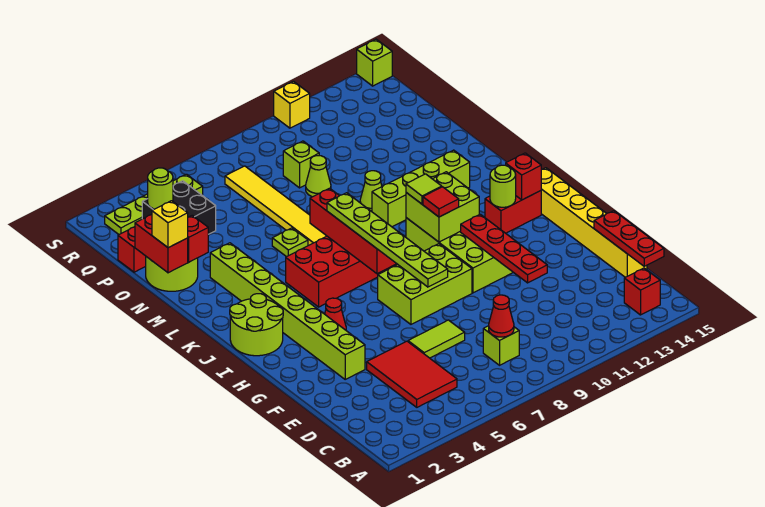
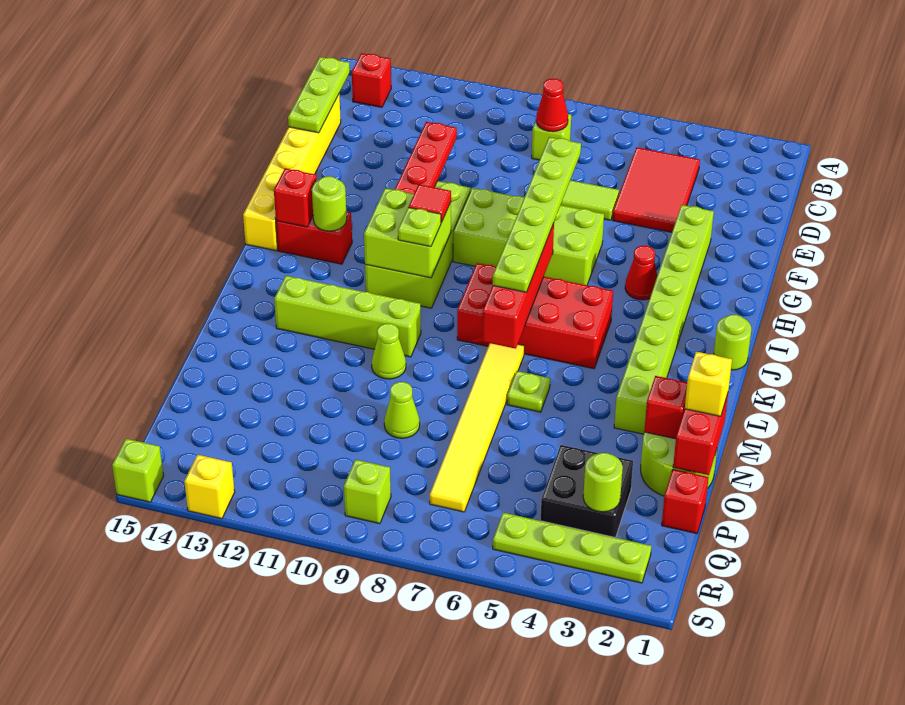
red plate C15:E15 level 2 -> lime plate C15:E15 level 2
lime brick G7:H9 level 1 -> lime brick G6:H9 level 1
lime round brick I1:J2 level 1 -> lime round brick J1 level 1
lime tile J10 level 3 -> lime plate J10 level 3
lime brick P9 level 1 -> lime brick R9 level 1
yellow brick S11 level 1 -> yellow brick S13 level 1

